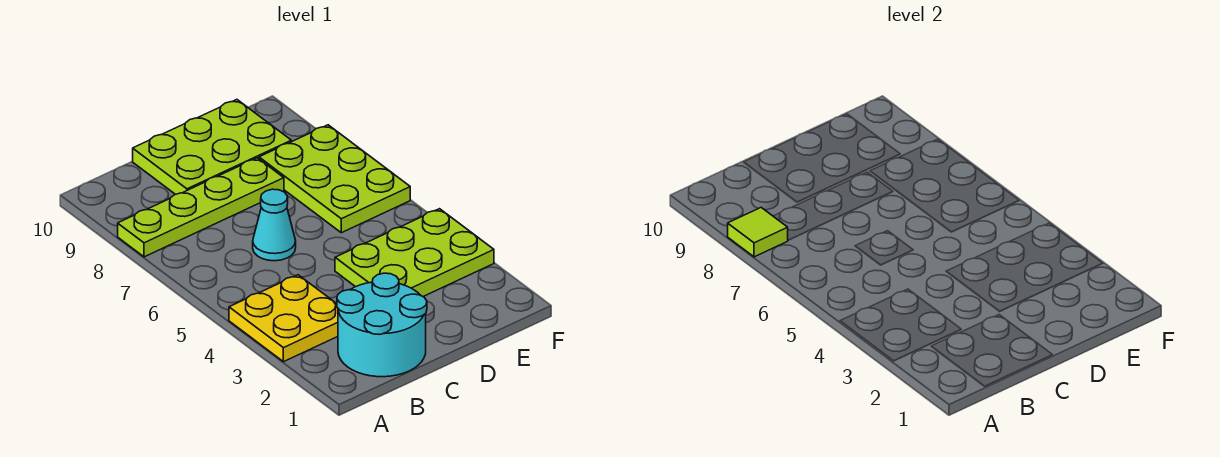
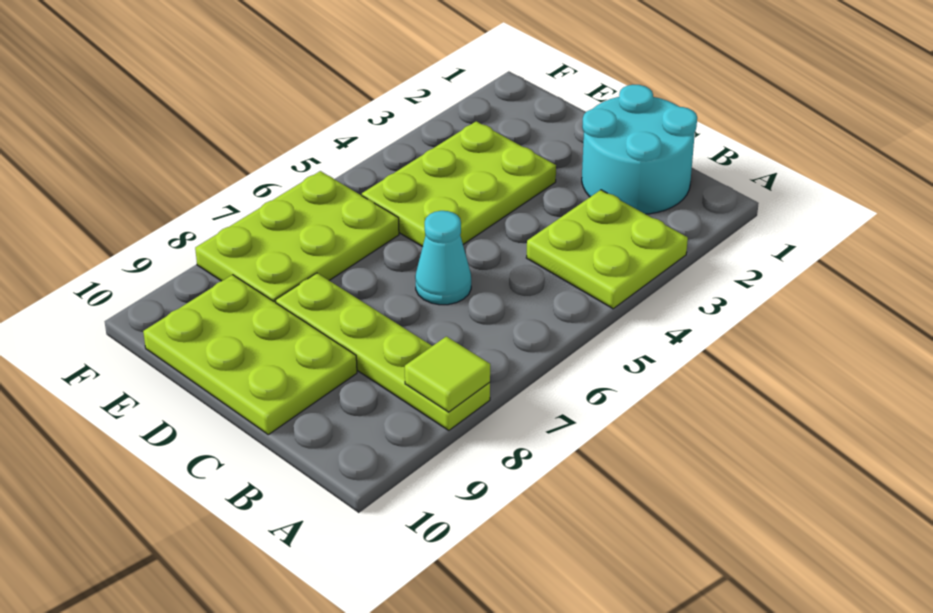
yellow plate A3:B4 level 1 -> lime plate A3:B4 level 1
lime plate D3:F4 level 1 -> lime plate D3:E5 level 1

